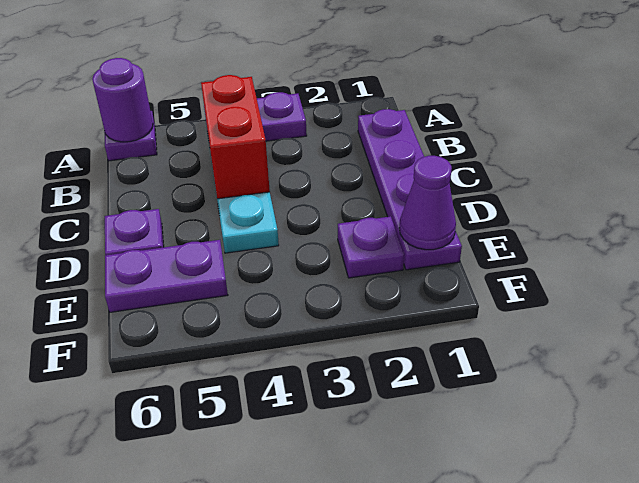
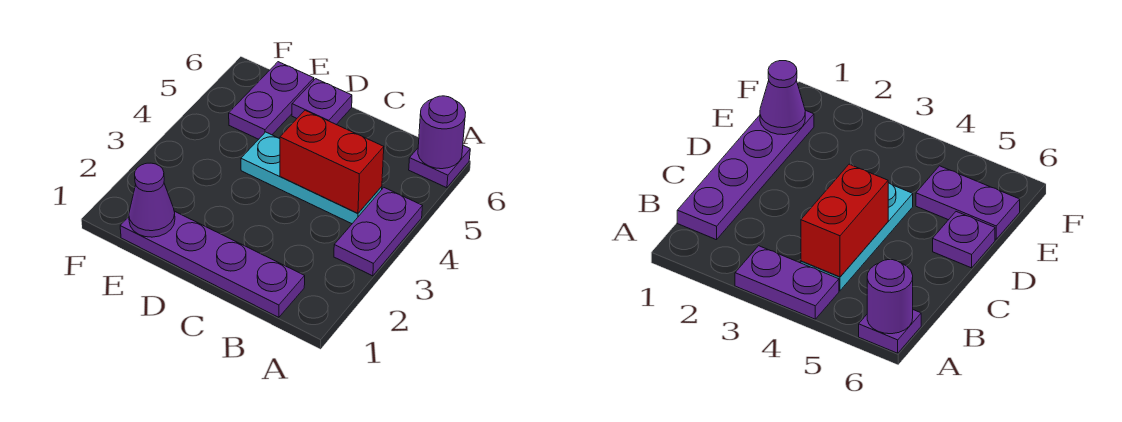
purple plate E2 level 1 -> none

